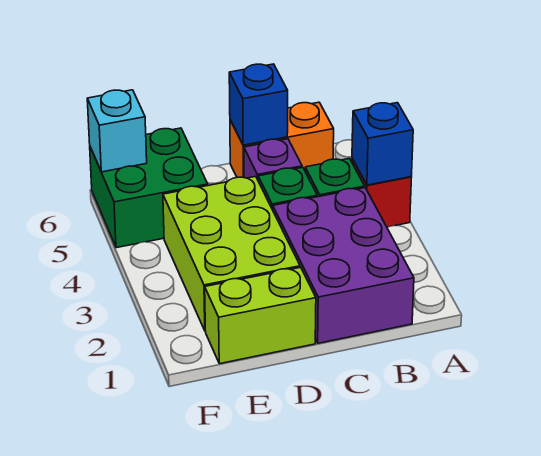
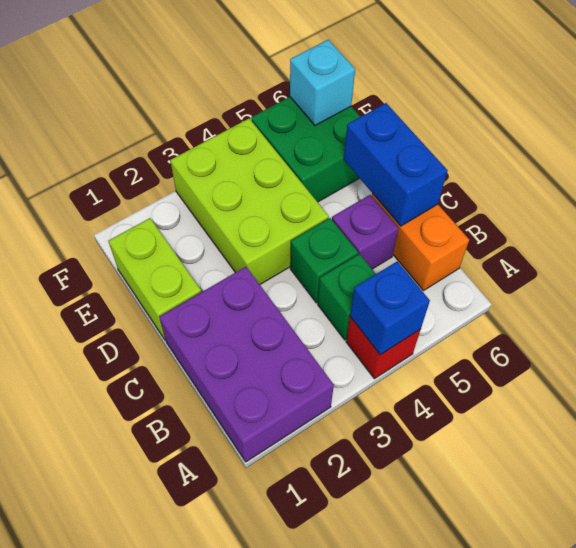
purple brick B1:C3 level 1 -> purple brick A1:C2 level 1
blue brick C6 level 2 -> blue brick C6:D6 level 2
lime brick D2:E4 level 1 -> lime brick D3:F4 level 1

